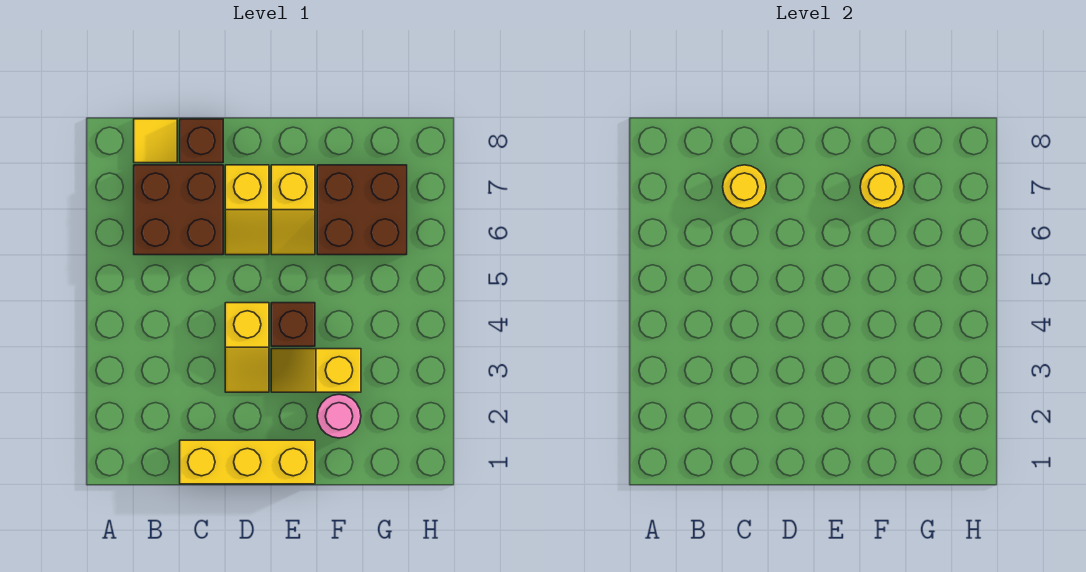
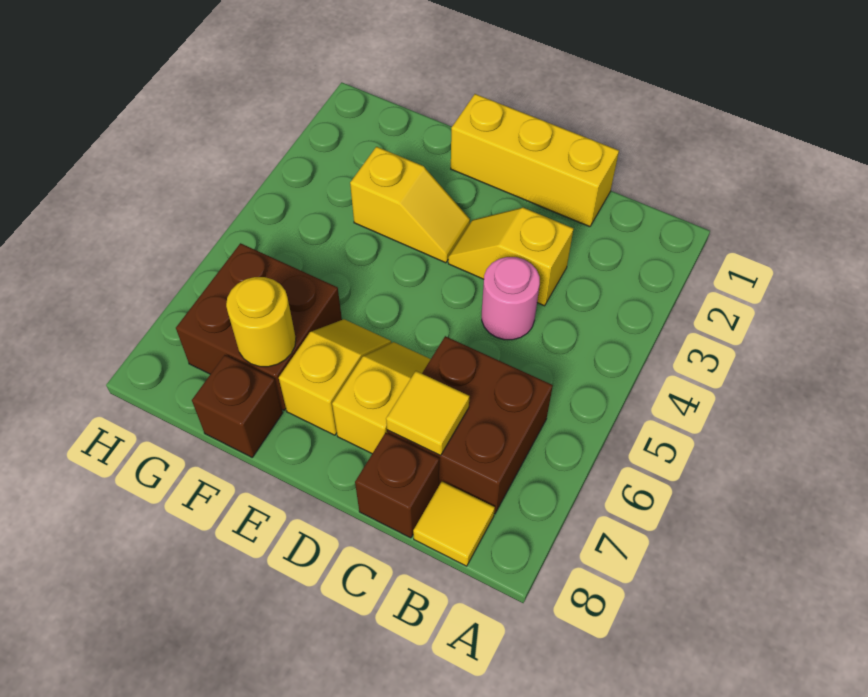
yellow round brick C7 level 2 -> yellow tile C7 level 2
yellow slope D3:D4 level 1 top 4 -> yellow slope C3:D3 level 1 top C
brown brick E4 level 1 -> brown brick F8 level 1
pink round brick F2 level 1 -> pink round brick C4 level 1

